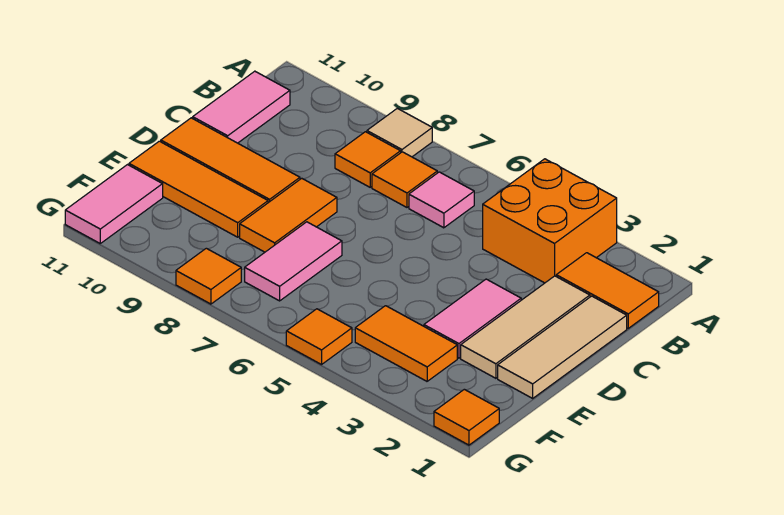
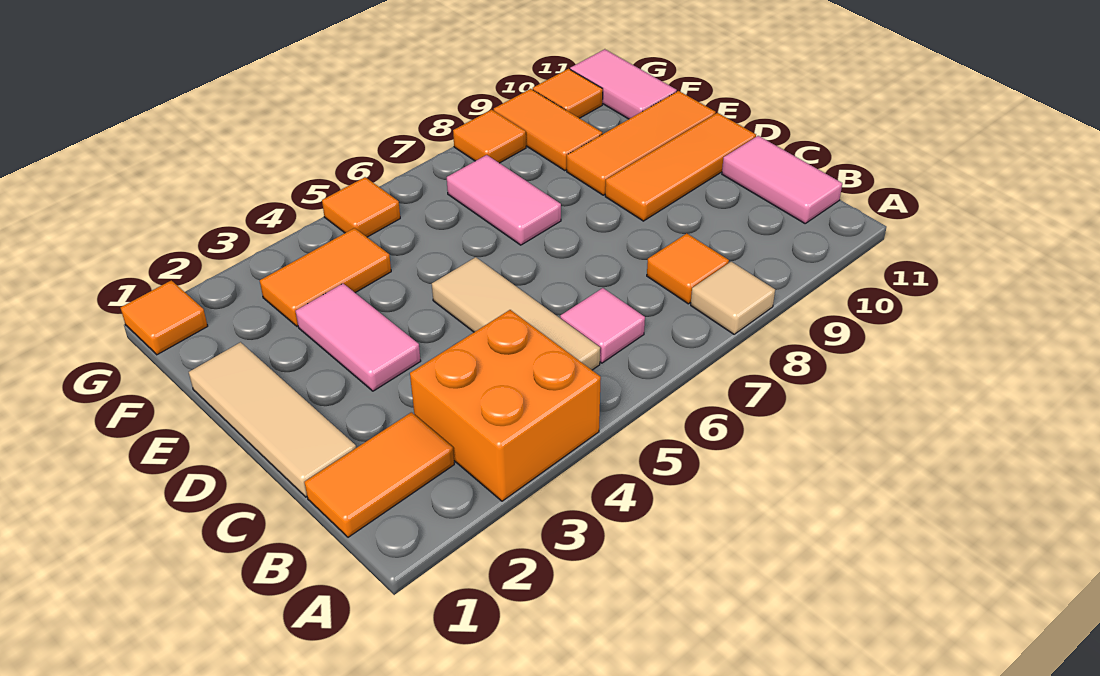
orange tile B7 level 1 -> orange tile G10 level 1
tan tile C2:E2 level 1 -> tan tile B5:D5 level 1
orange tile D8:E8 level 1 -> orange tile F9:G9 level 1

